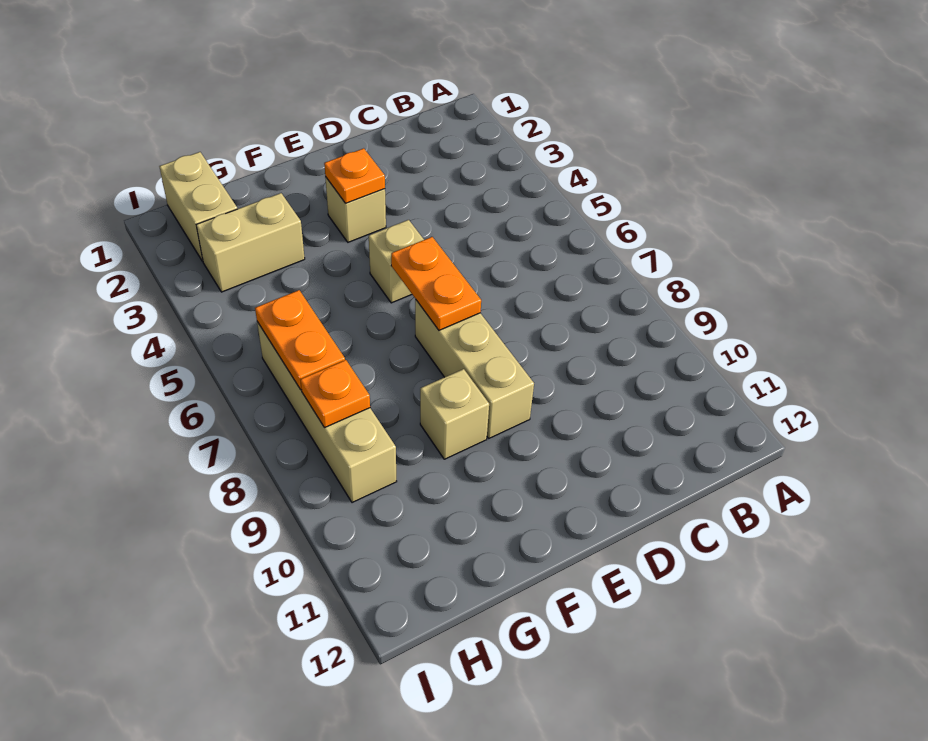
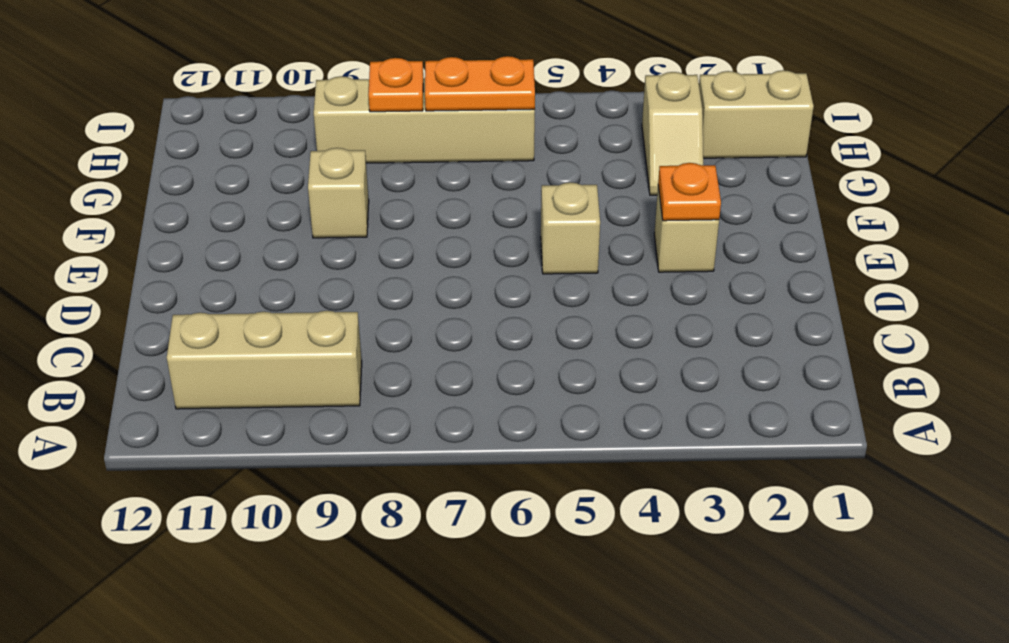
orange plate E6:E7 level 2 -> none
tan brick E7:E9 level 1 -> tan brick B9:B11 level 1
tan brick G3:H3 level 1 -> tan slope G3:H3 level 1 top H

